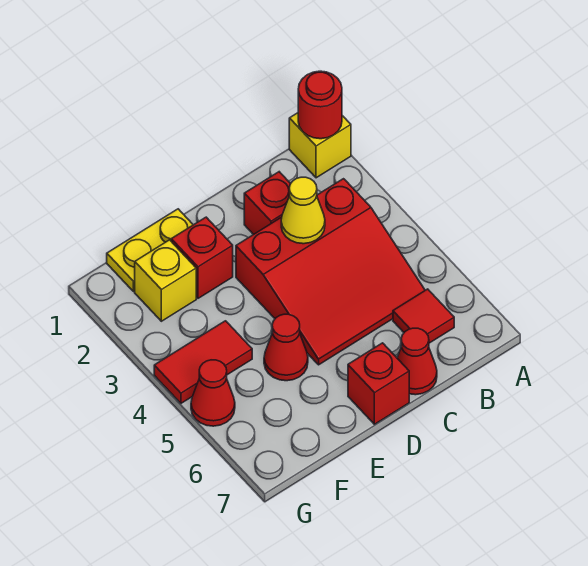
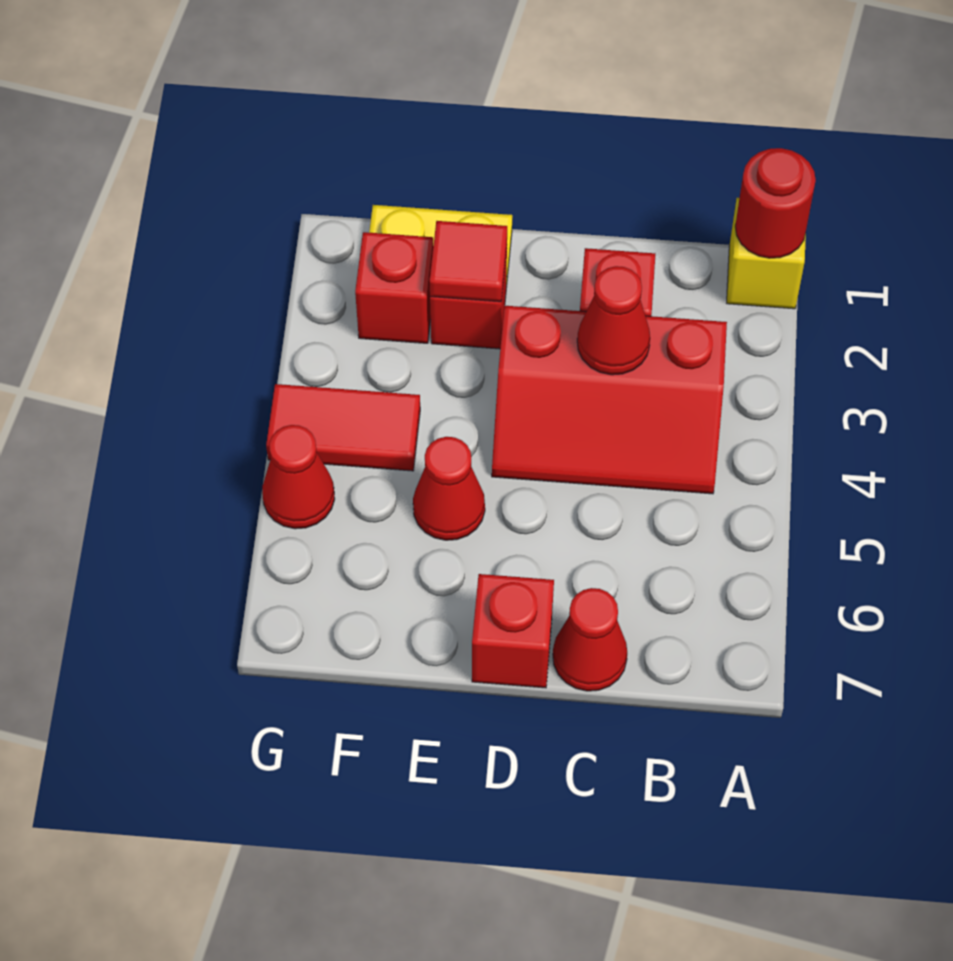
red slope B3:D5 level 1 top 3 -> red slope B3:D4 level 1 top 3
red tile B6 level 1 -> red tile E2 level 2
yellow cone C3 level 2 -> red cone C3 level 2
yellow brick F2 level 1 -> red brick F2 level 1

